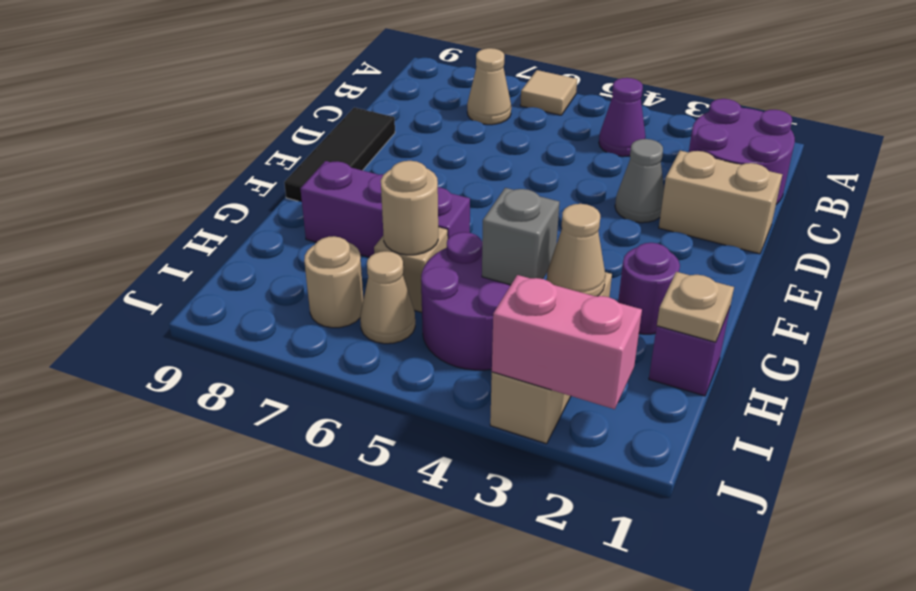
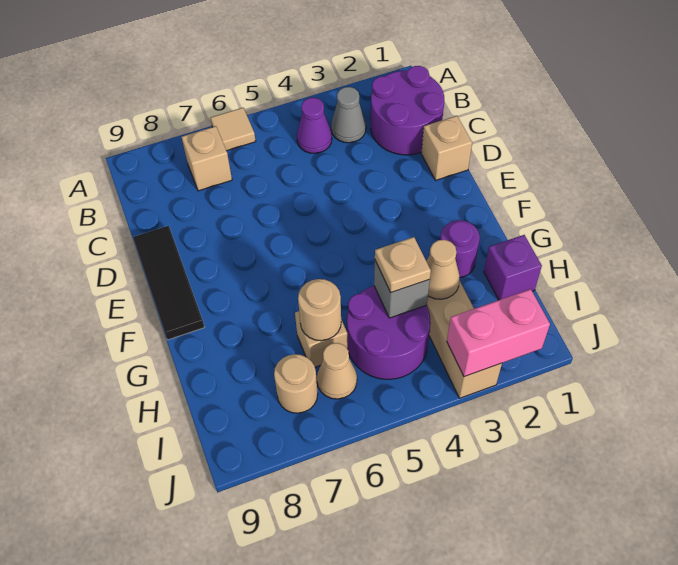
tan cone B7 level 1 -> tan brick B7 level 1
tan brick D1:D2 level 1 -> tan brick D1 level 1
grey cone D3 level 1 -> grey cone B3 level 1
purple brick G6:G8 level 1 -> none
tan plate H1 level 2 -> tan plate H4 level 3

